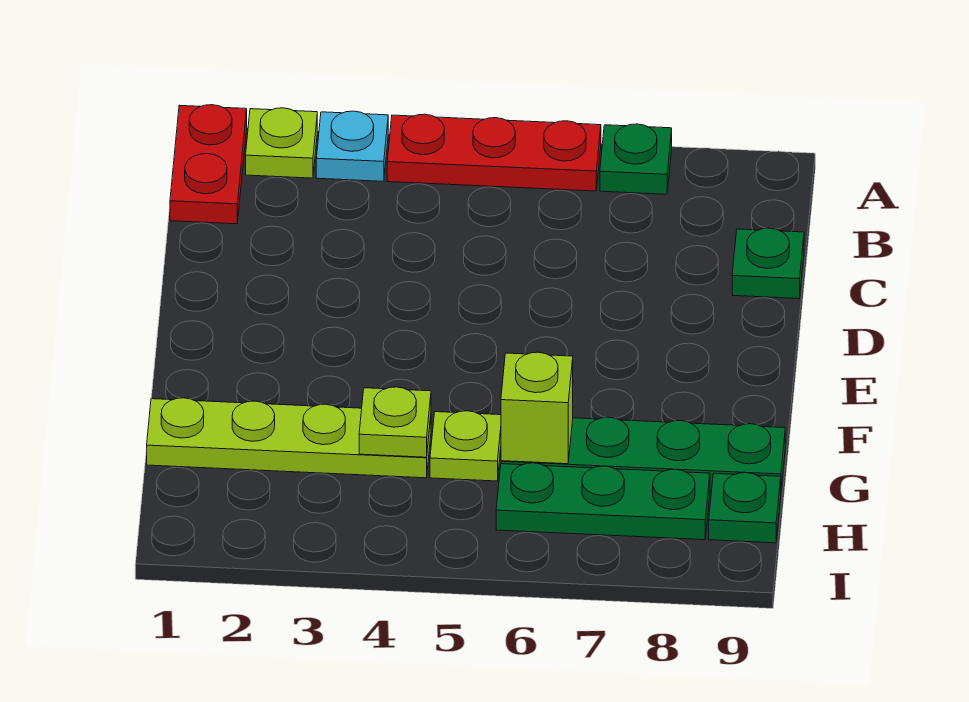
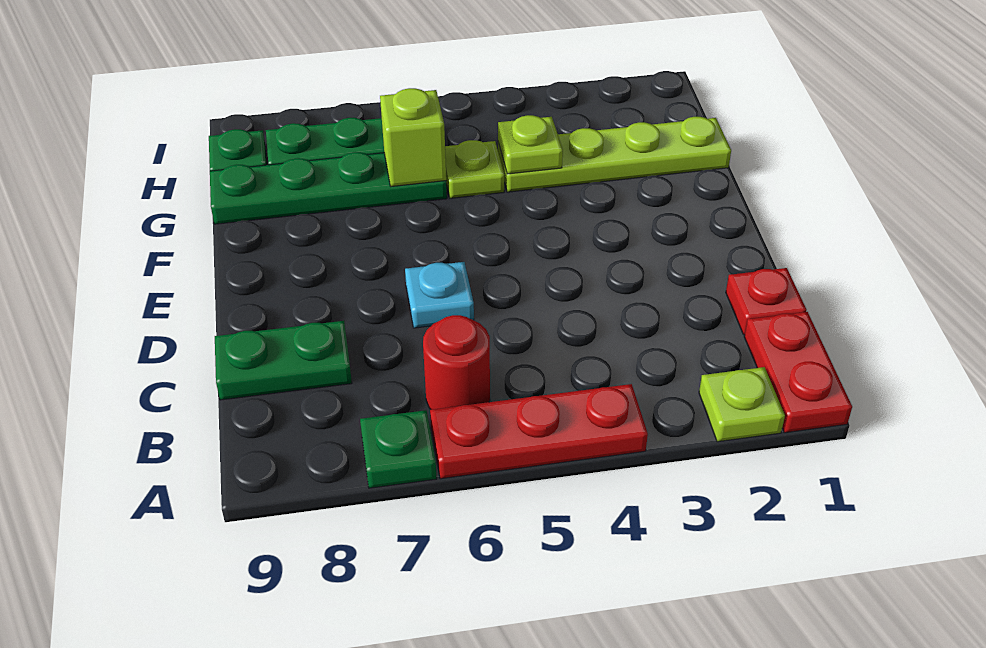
cyan plate A3 level 1 -> cyan plate D6 level 1
none -> red round brick B6 level 1
none -> red plate C1 level 1
green plate C9 level 1 -> green plate C8:C9 level 1

